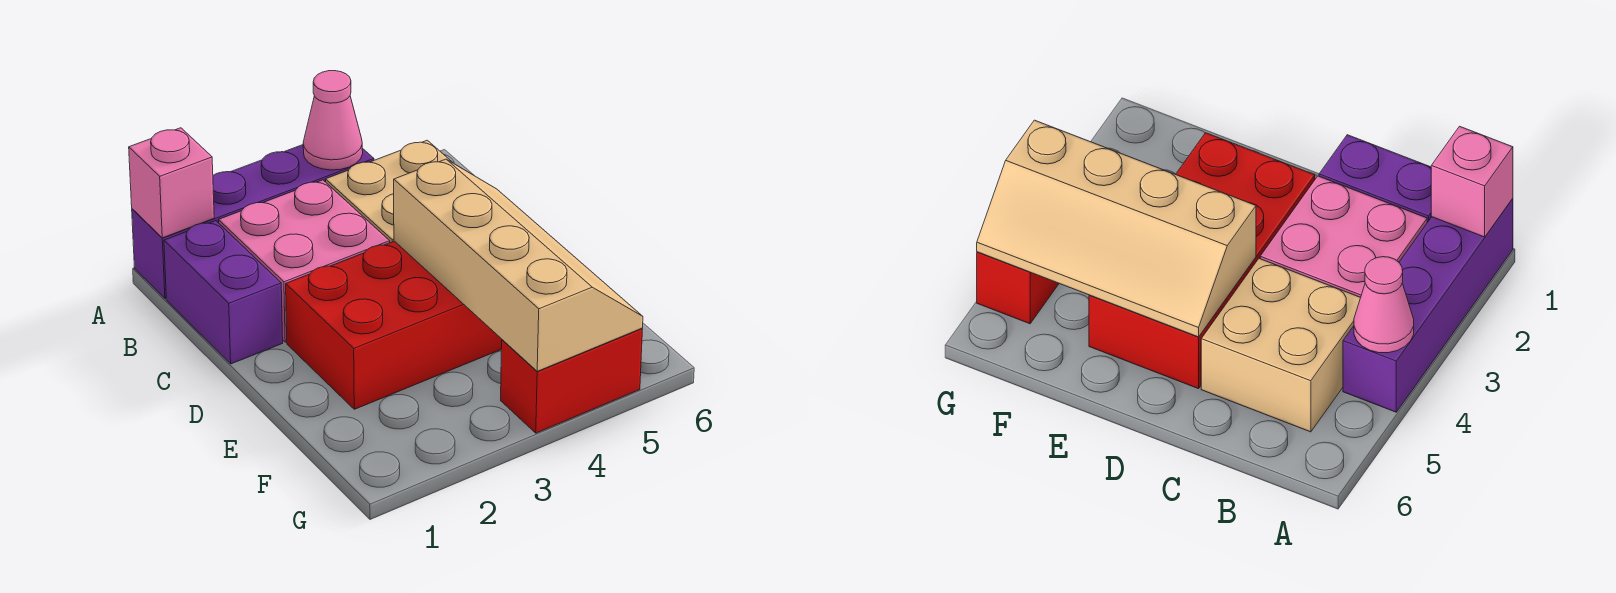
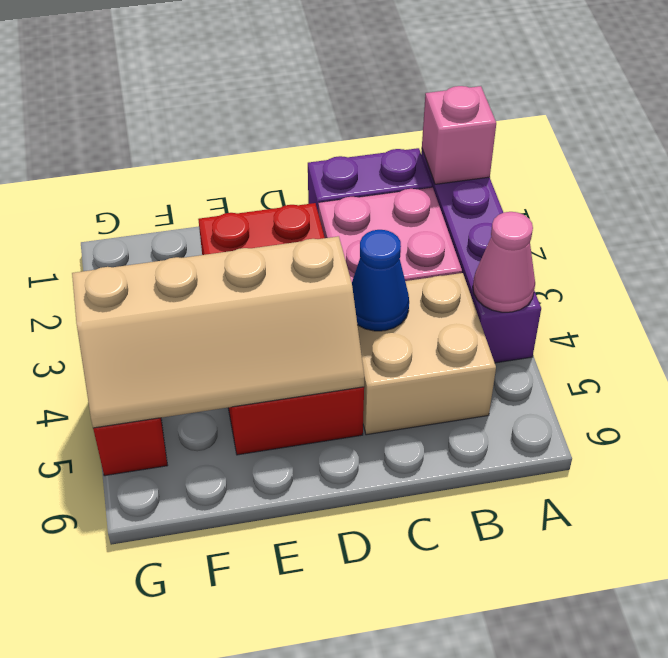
none -> blue cone C4 level 2

